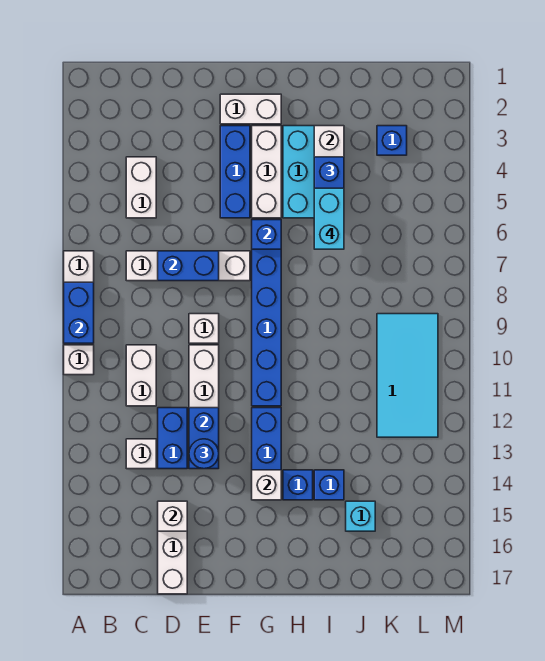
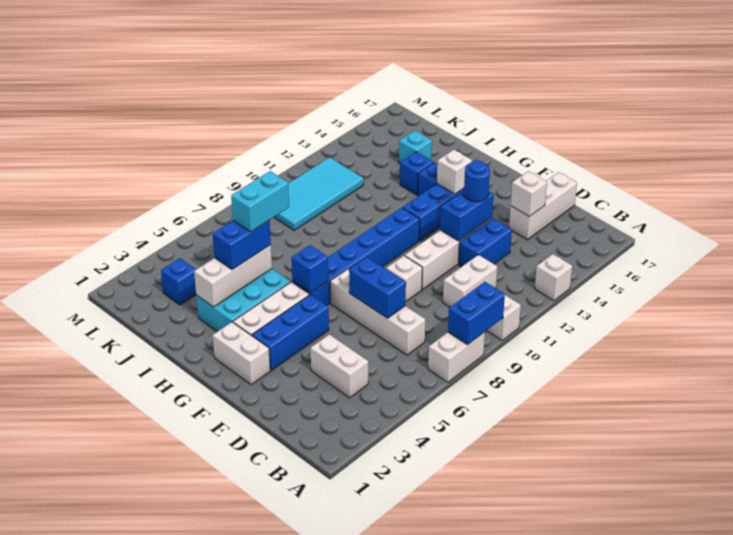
white brick C4:C5 level 1 -> white brick C4:D4 level 1
white brick C13 level 1 -> white brick A13 level 1

